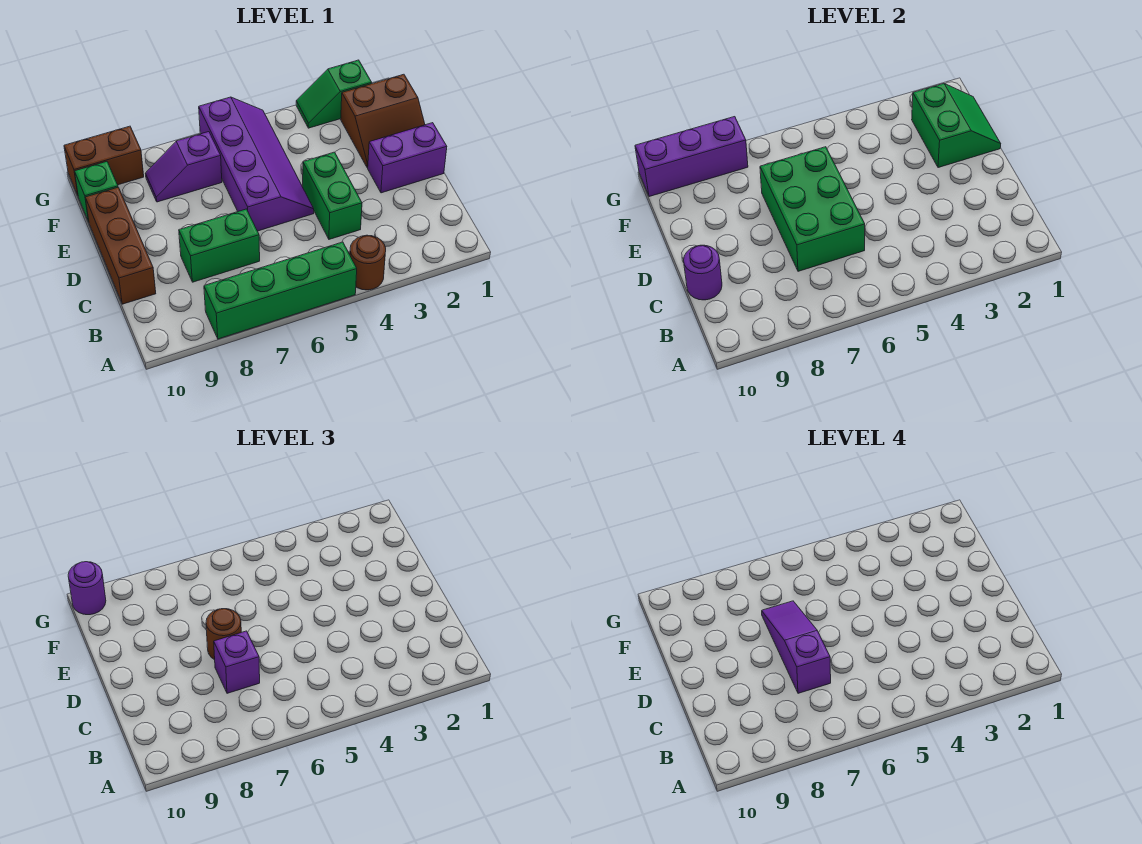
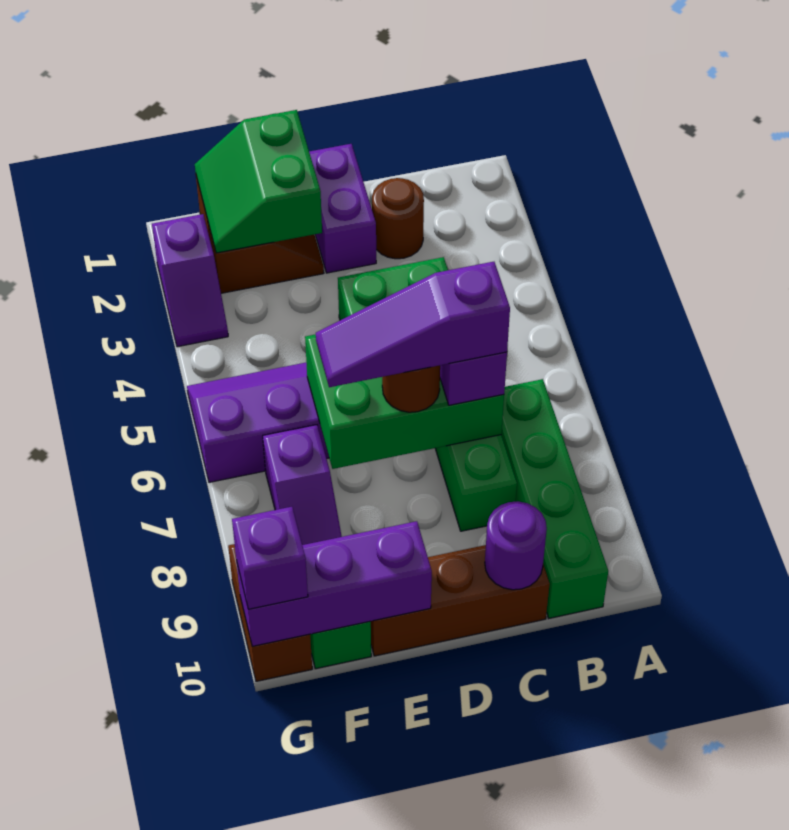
brown round brick A4 level 1 -> brown round brick C2 level 1
green brick A5:A8 level 1 -> green brick B7:B10 level 1
green slope E1:F2 level 2 top 2 -> green slope E1:F2 level 2 top E
green slope G2:G3 level 1 top 2 -> purple slope G2:G3 level 1 top 2
purple brick G8:G10 level 2 -> purple brick E10:G10 level 2
purple round brick G10 level 3 -> purple brick G10 level 3

